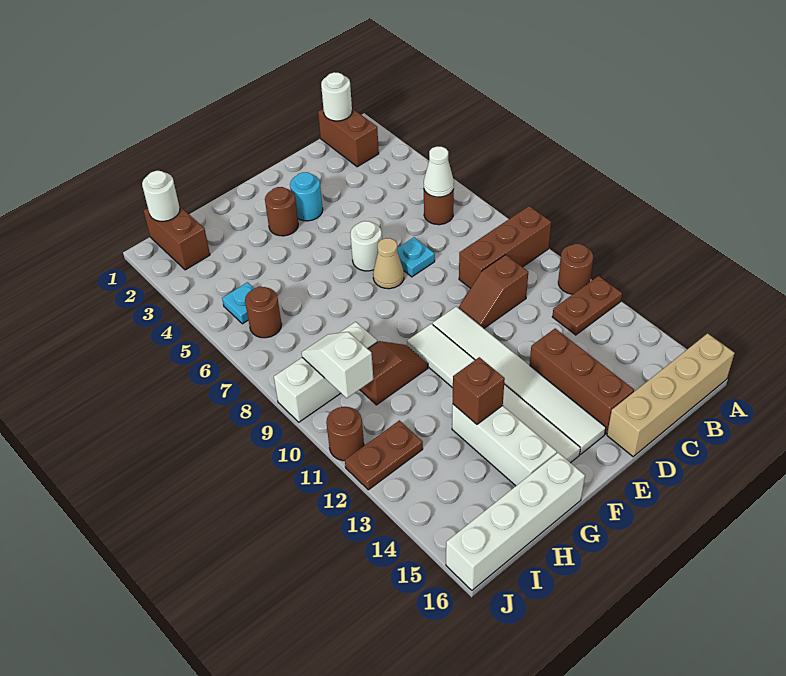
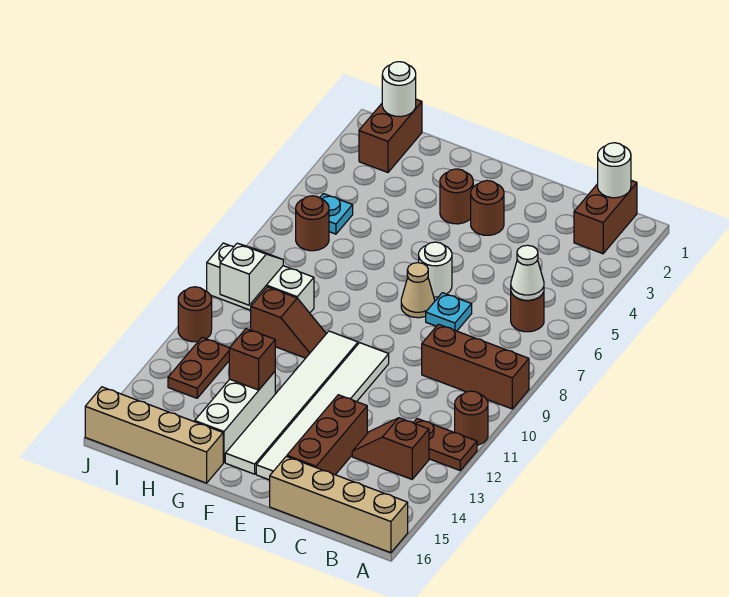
brown slope C10:D10 level 1 top C -> brown slope B13:C13 level 1 top B
cyan round brick E3 level 1 -> brown round brick E3 level 1
white brick G16:J16 level 1 -> tan brick G16:J16 level 1
brown plate I12:J12 level 1 -> brown plate I12:I13 level 1

